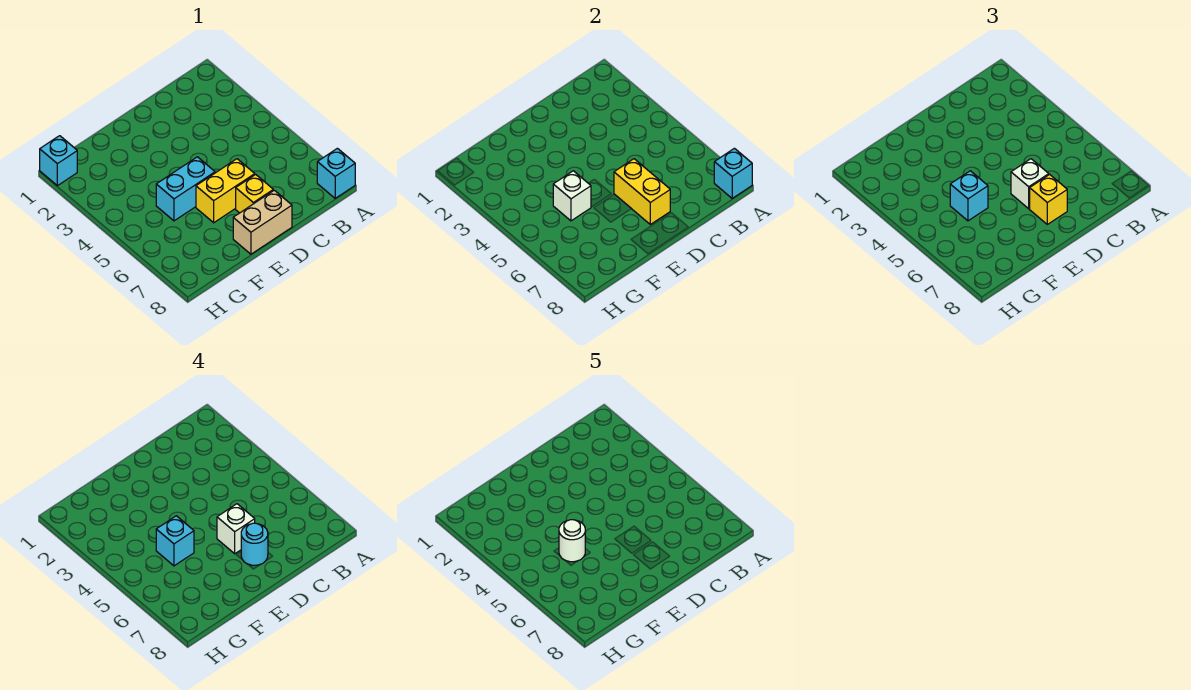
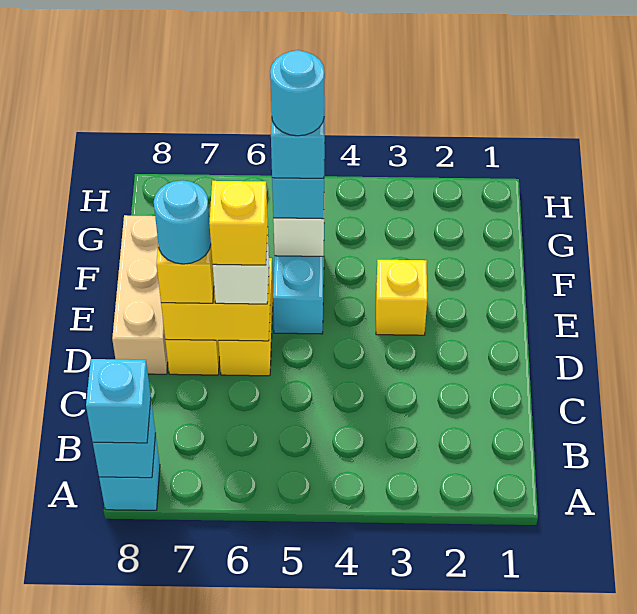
white brick D6 level 4 -> yellow brick D6 level 4
tan brick D8:E8 level 1 -> tan brick D8:F8 level 1
none -> yellow brick E3 level 1
white round brick F5 level 5 -> cyan round brick F5 level 5
cyan brick H1 level 1 -> cyan brick A8 level 3

